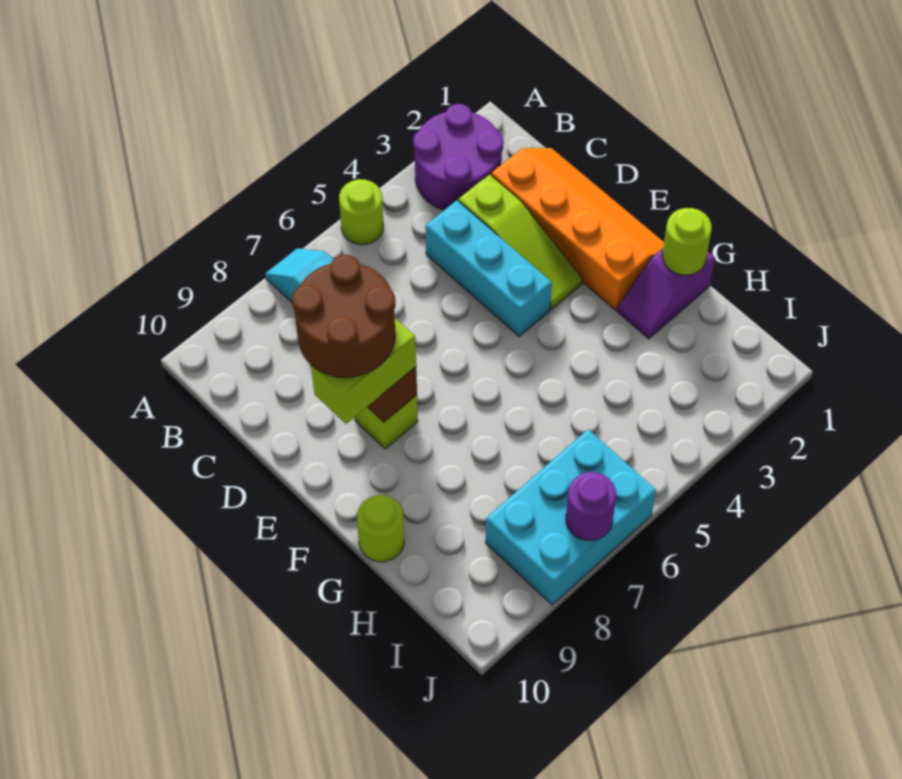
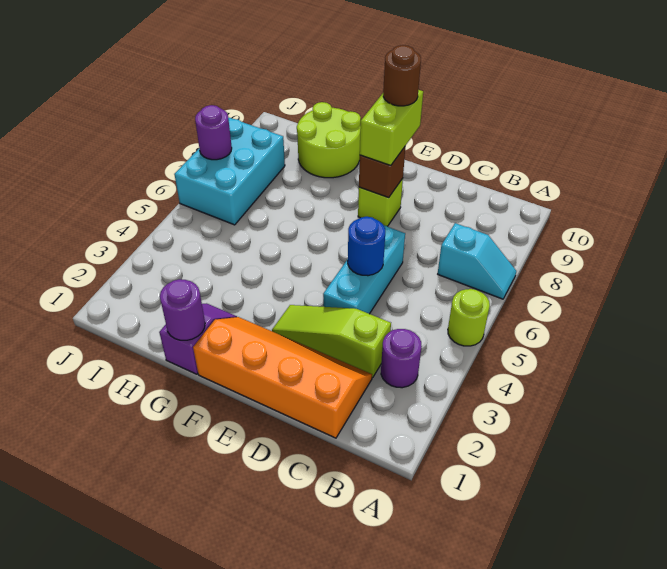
purple round brick A2:B3 level 1 -> purple round brick B3 level 1
orange slope C1:F2 level 1 top 2 -> orange slope C1:F2 level 1 top 1
cyan brick C4:E4 level 1 -> cyan brick D4:D6 level 1
none -> blue round brick D5 level 2
brown round brick D8:E9 level 4 -> brown round brick E9 level 4
lime round brick G1 level 2 -> purple round brick G1 level 2
lime round brick G10 level 1 -> lime round brick G9:H10 level 1

